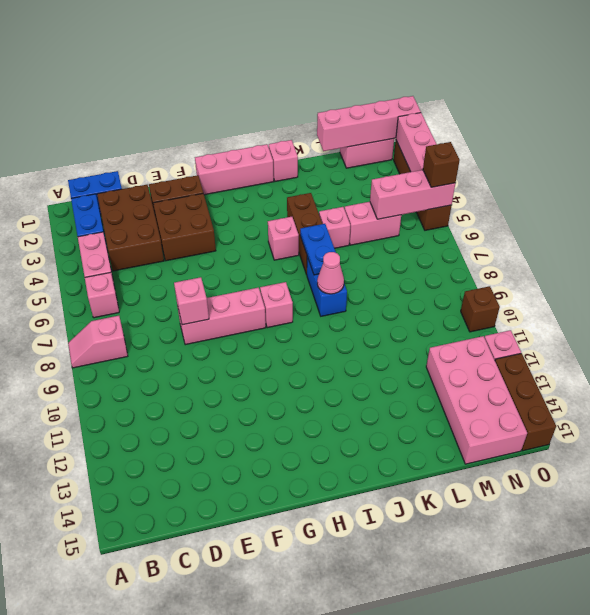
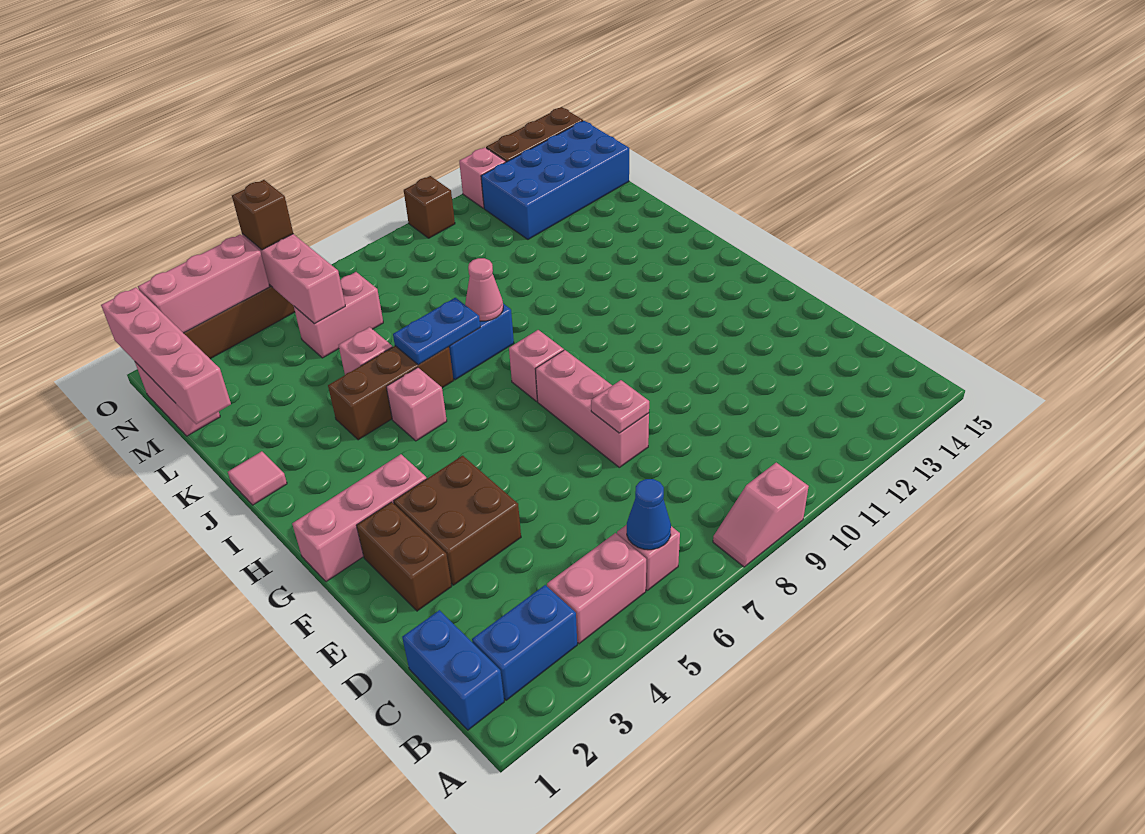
pink slope A8:B8 level 1 top B -> pink slope A8:A9 level 1 top 9
none -> blue cone B6 level 2
brown brick C2:D4 level 1 -> none
pink brick E8 level 2 -> pink plate E8 level 2
pink brick G1:I1 level 1 -> pink brick G1:G3 level 1
pink brick J1 level 1 -> pink tile J1 level 1
pink brick L5:M5 level 1 -> pink brick M5:M6 level 1
pink brick M12:N15 level 1 -> blue brick M12:N15 level 1

